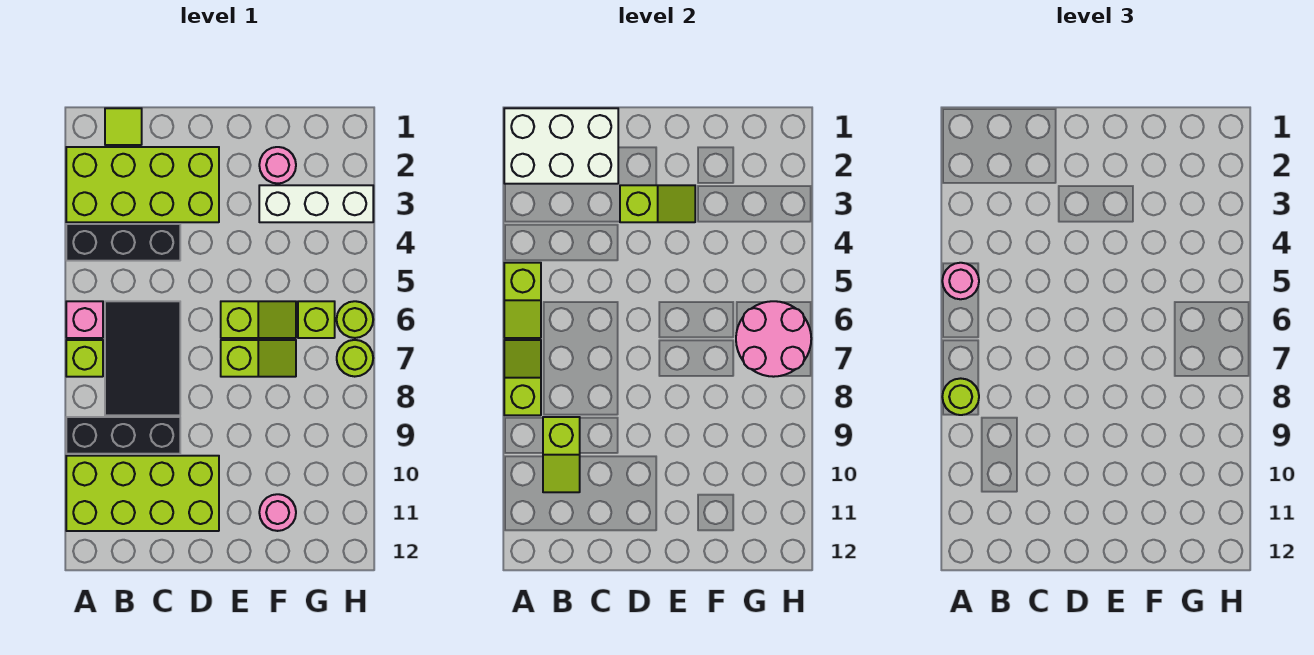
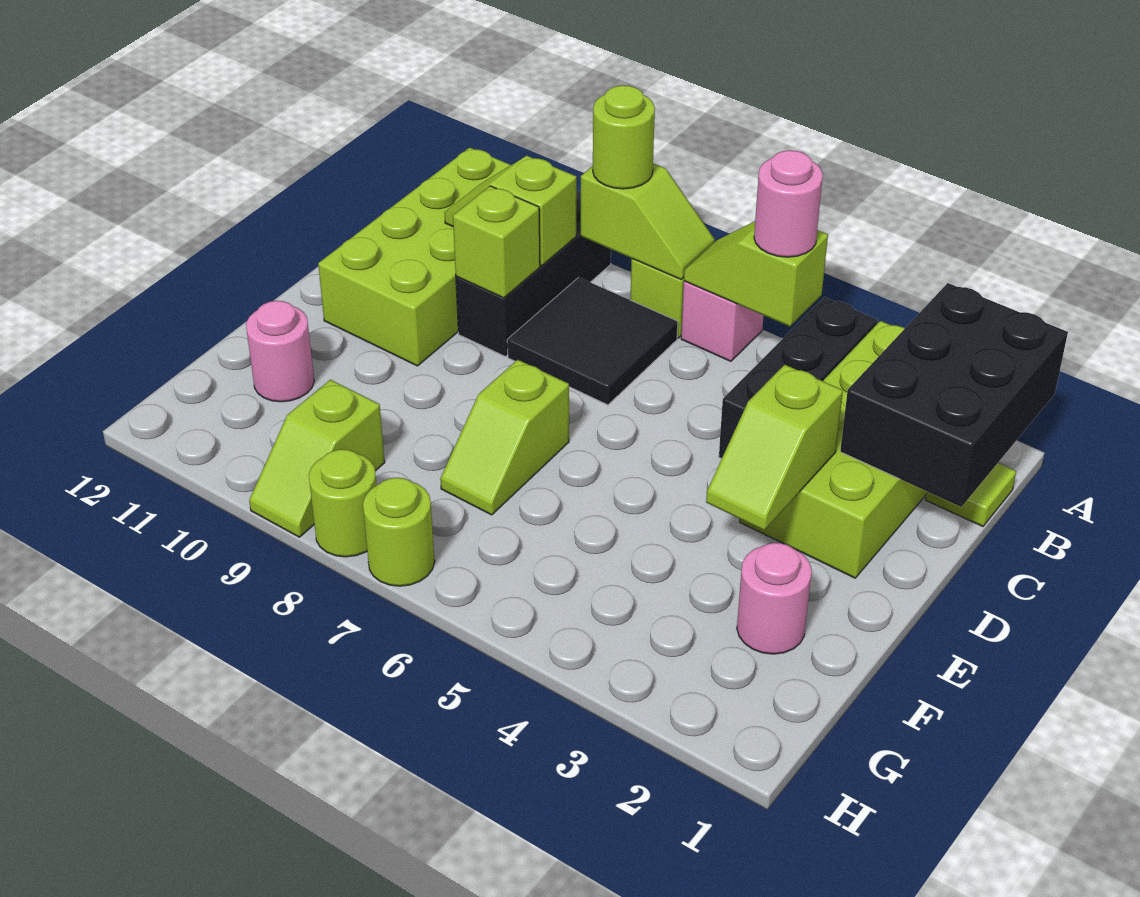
white brick A1:C2 level 2 -> black brick A1:C2 level 2
black tile B6:C8 level 1 -> black tile B7:C8 level 1
lime slope E6:F6 level 1 top E -> lime slope G9:H9 level 1 top G
white brick F3:H3 level 1 -> none
lime brick G6 level 1 -> lime brick C9 level 2
pink round brick G6:H7 level 2 -> none
lime round brick H6 level 1 -> lime round brick H8 level 1

